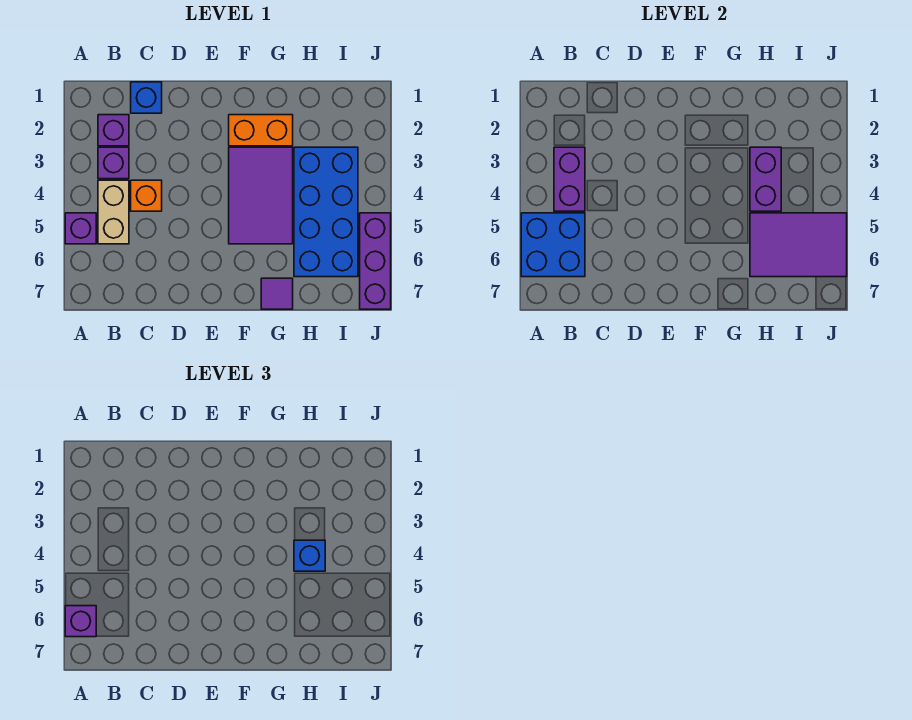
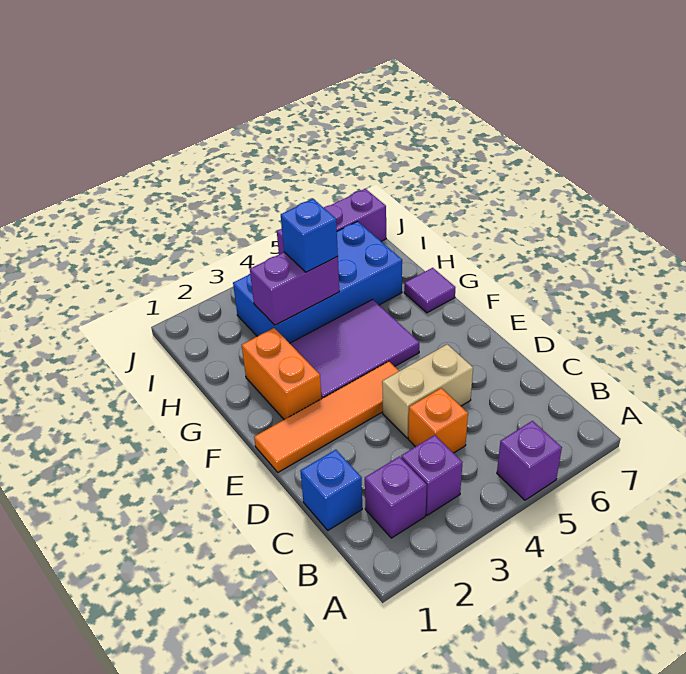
blue brick A5:B6 level 2 -> none
purple brick A6 level 3 -> none
purple brick B3:B4 level 2 -> none
tan brick B4:B5 level 1 -> tan brick D4:D5 level 1
none -> orange tile E1:E4 level 1
purple tile H5:J6 level 2 -> none

